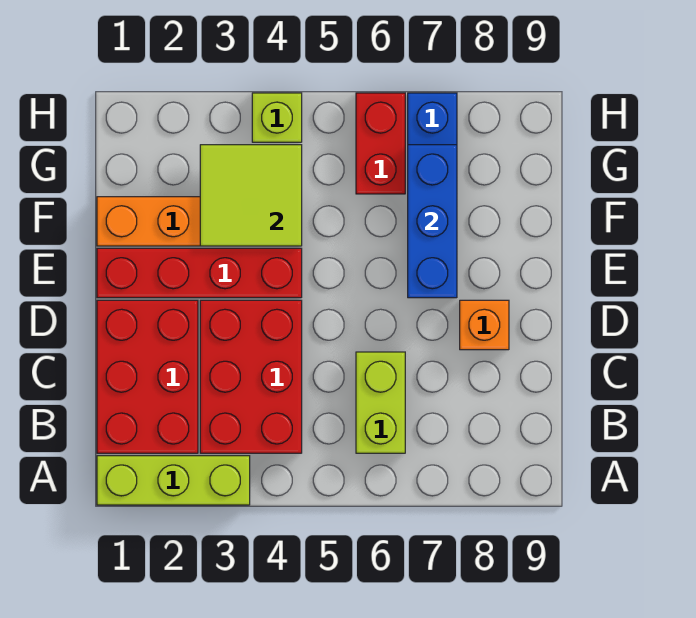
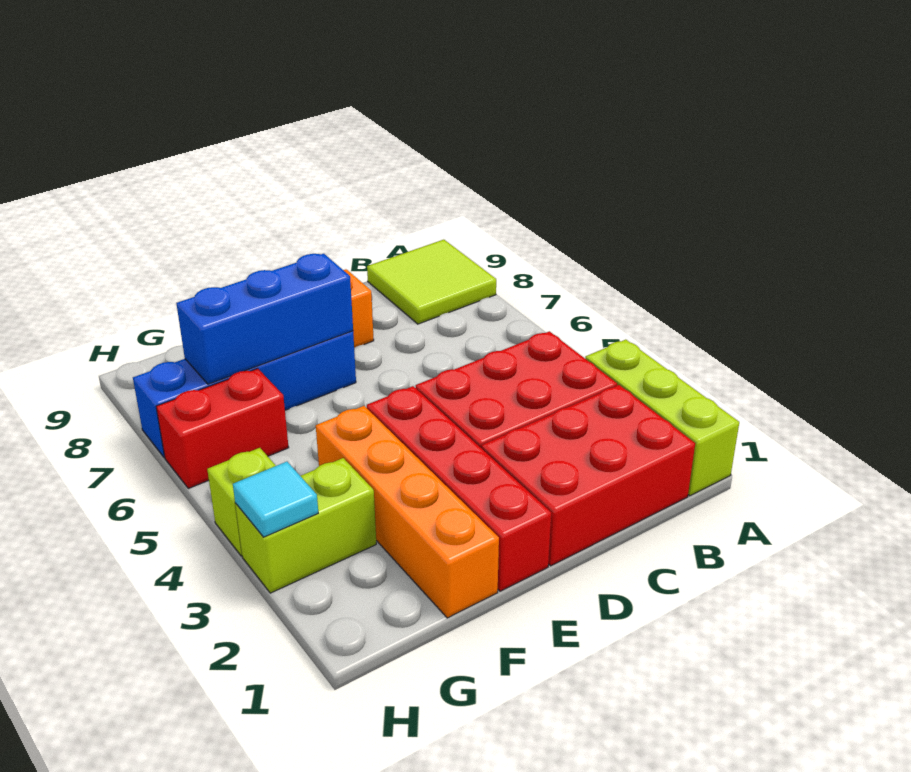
lime brick B6:C6 level 1 -> lime brick G3:H3 level 1
lime tile F3:G4 level 2 -> lime tile A8:B9 level 1
none -> cyan tile H3 level 2

